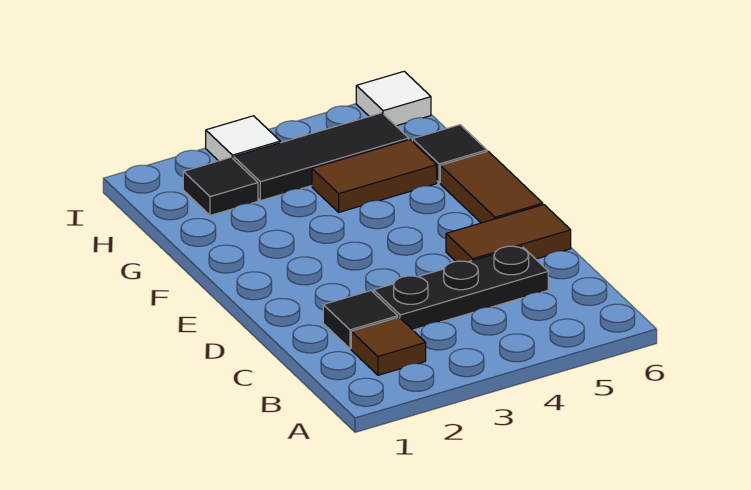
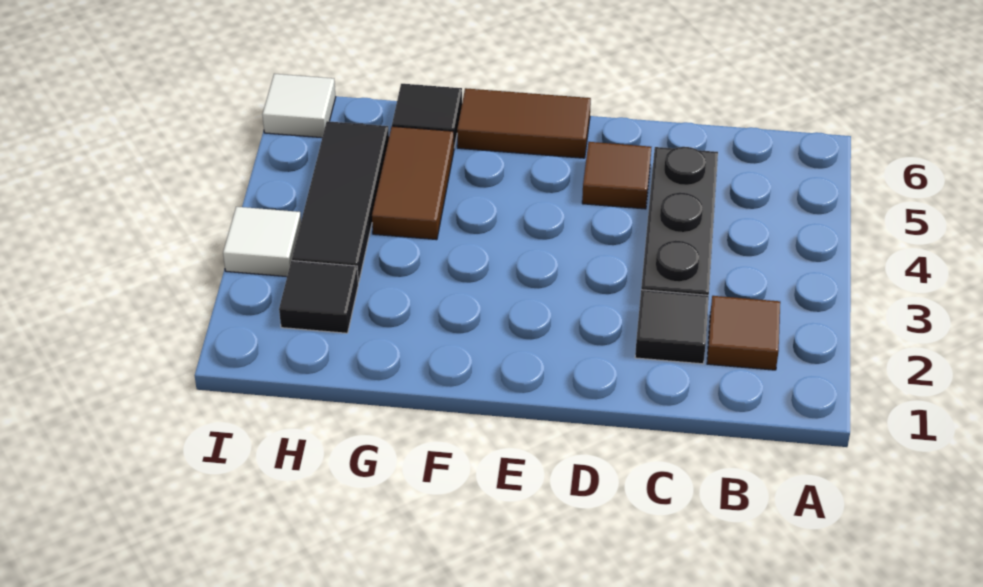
brown tile D5:D6 level 1 -> brown tile D5 level 1

